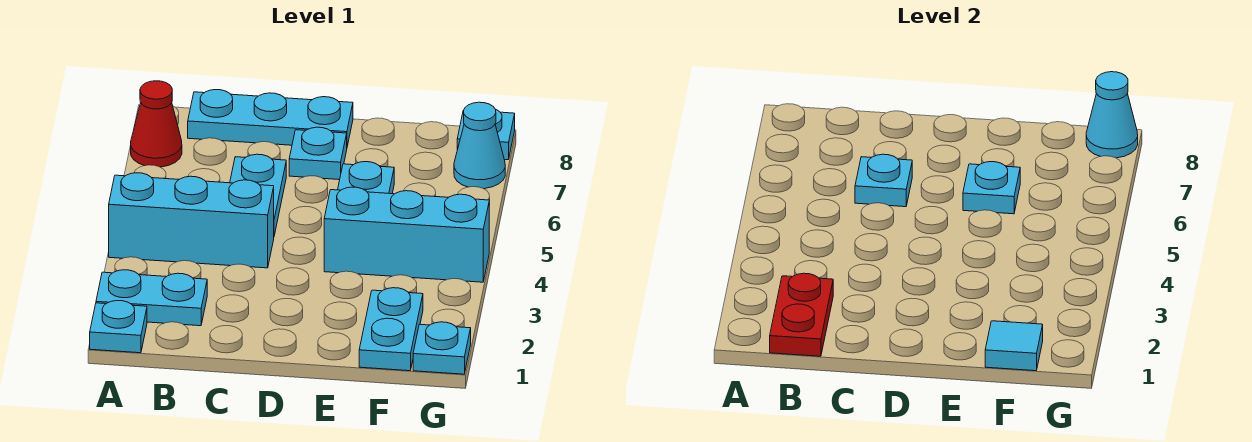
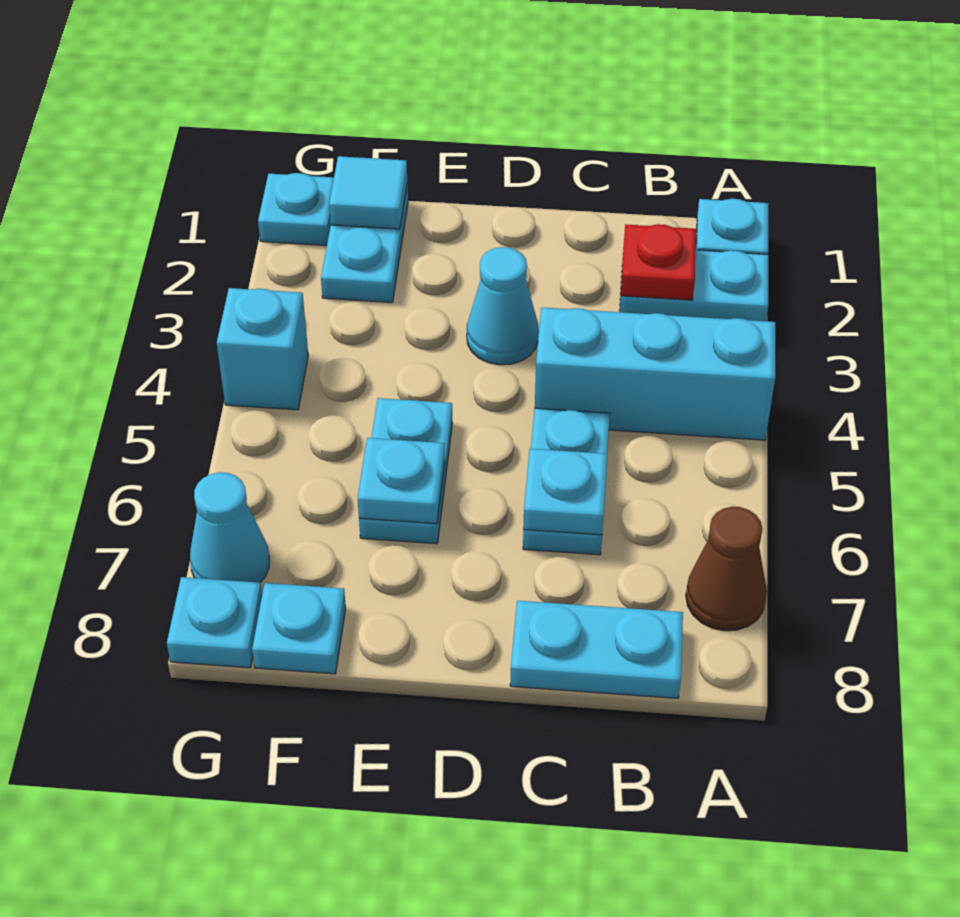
red cone A7 level 1 -> brown cone A7 level 1
red plate B1:B2 level 2 -> red plate B2 level 2
cyan plate B8:D8 level 1 -> cyan plate B8:C8 level 1
cyan plate D7 level 1 -> cyan plate F8 level 1
cyan brick E4:G4 level 1 -> cyan brick G4 level 1
cyan cone G8 level 2 -> cyan cone D3 level 1

